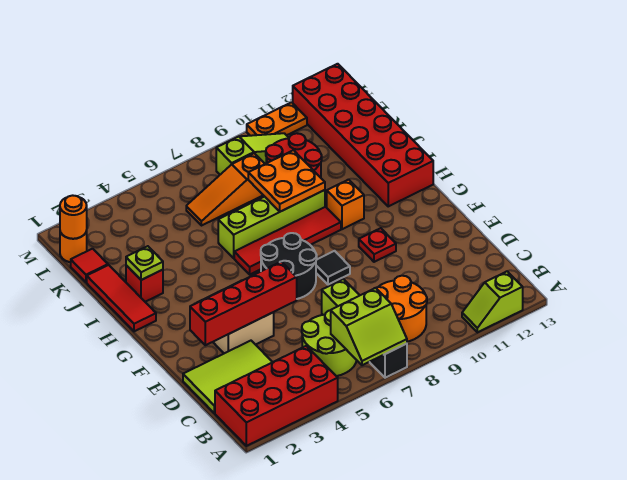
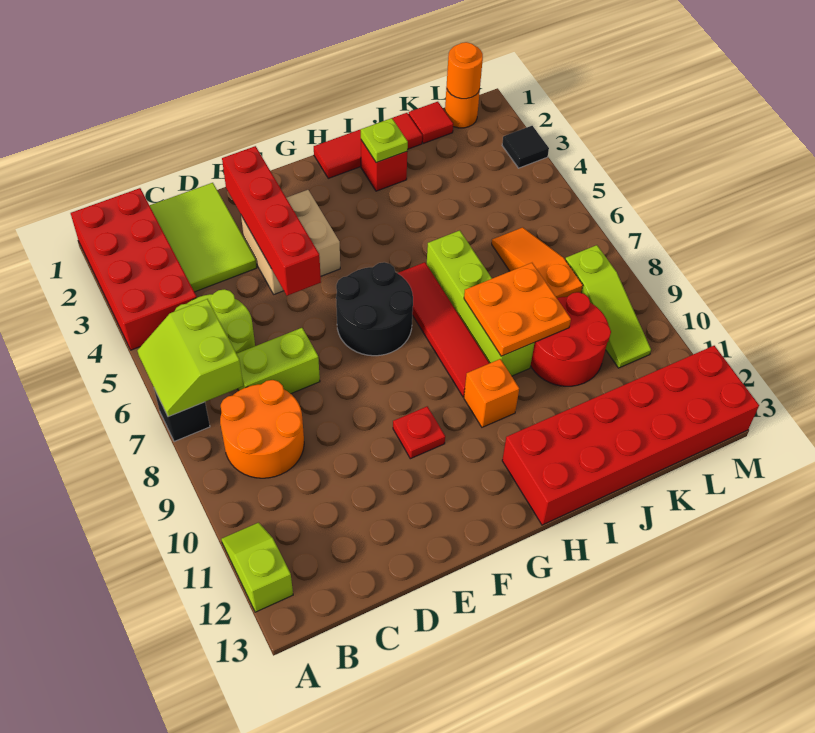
black tile F8 level 1 -> black tile M3 level 1
orange plate M10:M11 level 1 -> none

